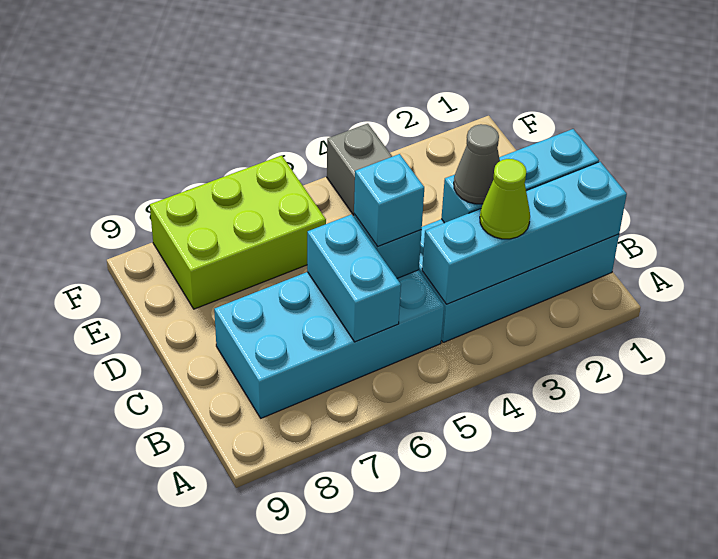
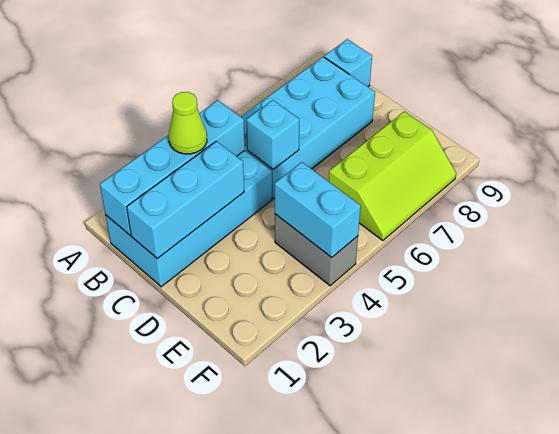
cyan brick B6:C6 level 2 -> cyan brick E4:F4 level 2
grey cone C3 level 3 -> none
cyan brick C5 level 3 -> cyan brick B9 level 1
lime brick E6:F8 level 1 -> lime slope E6:F8 level 1 top E

